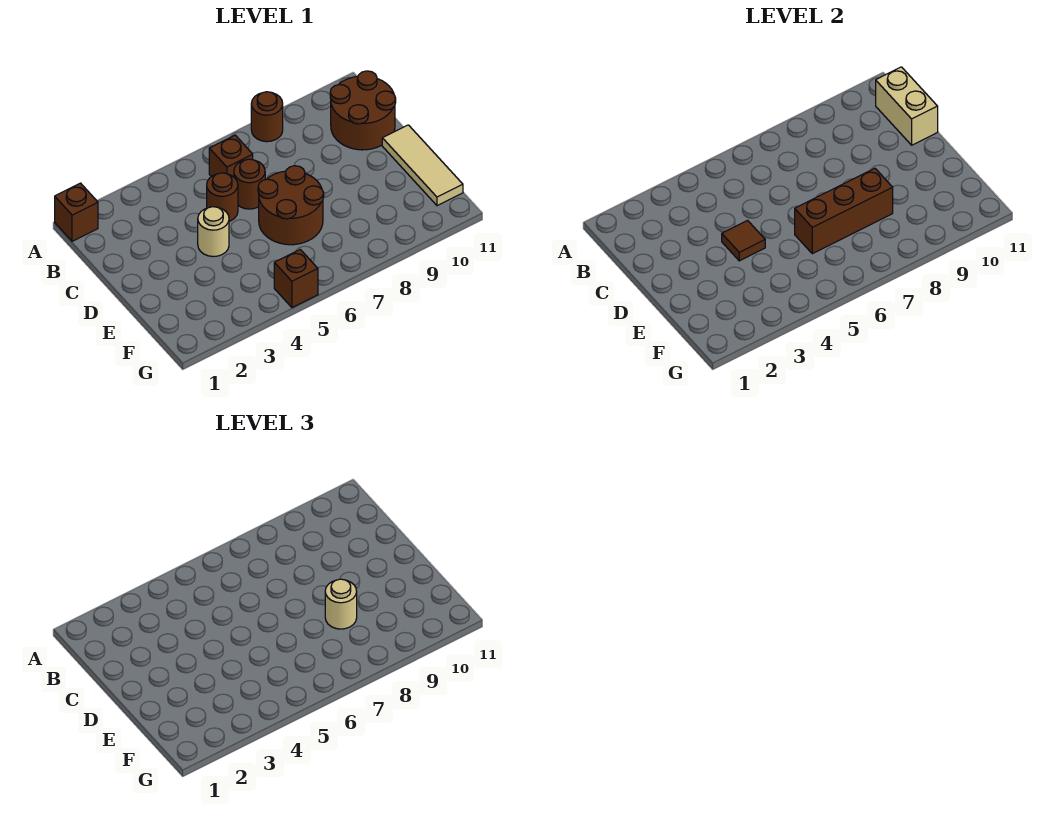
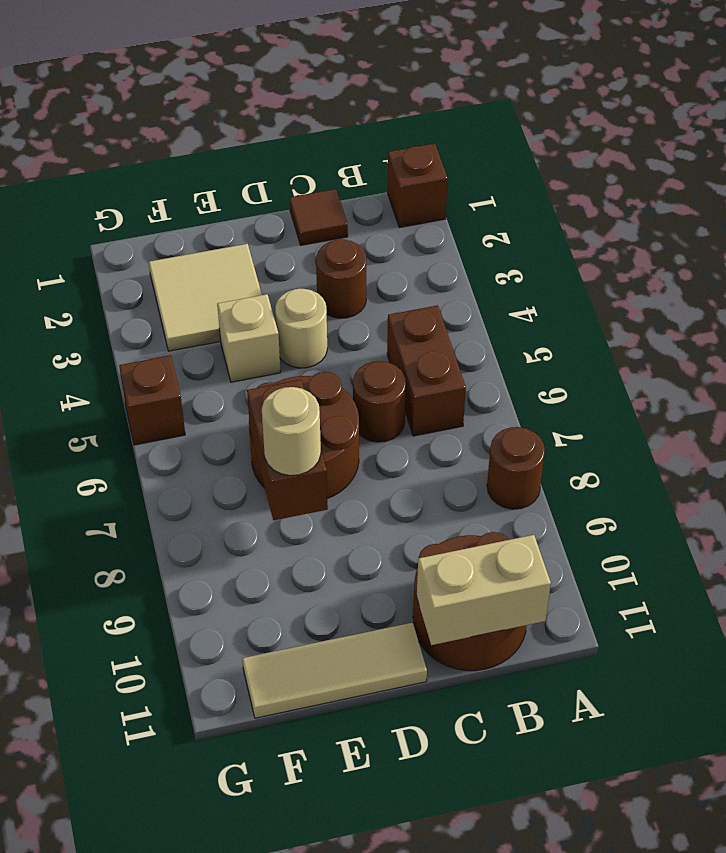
brown brick B6 level 1 -> brown brick B5:B6 level 1
brown round brick C5 level 1 -> brown round brick C3 level 1
brown tile D4 level 2 -> brown tile C1 level 1
none -> tan tile E2:F3 level 1
none -> tan brick E4 level 1
brown brick E6:E8 level 2 -> brown brick E7:E8 level 2

